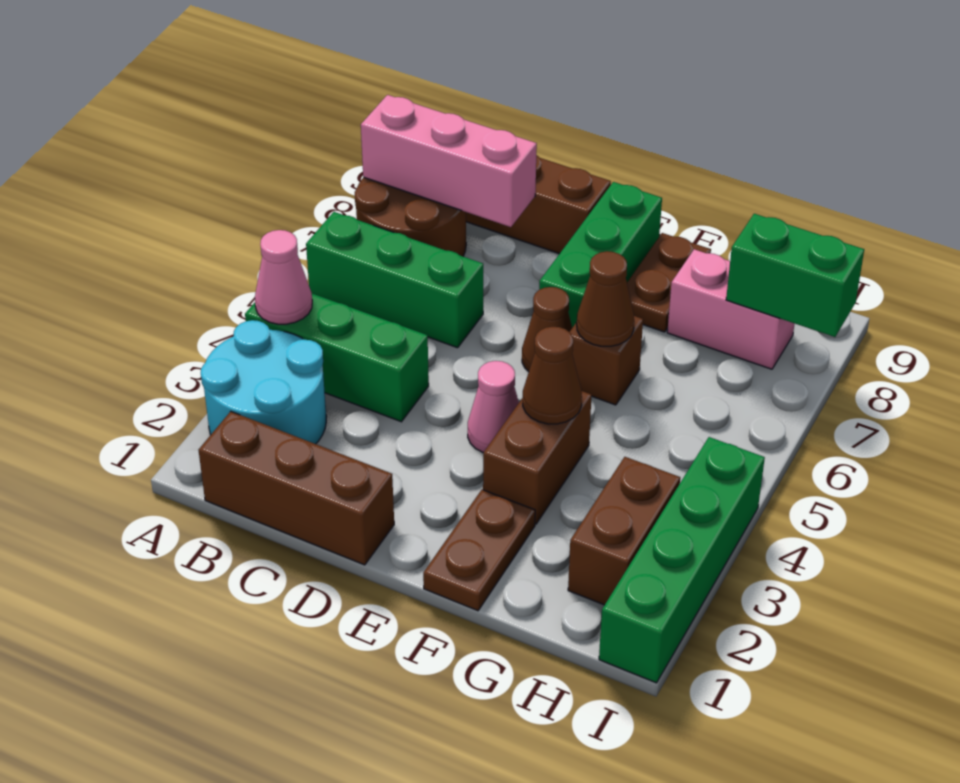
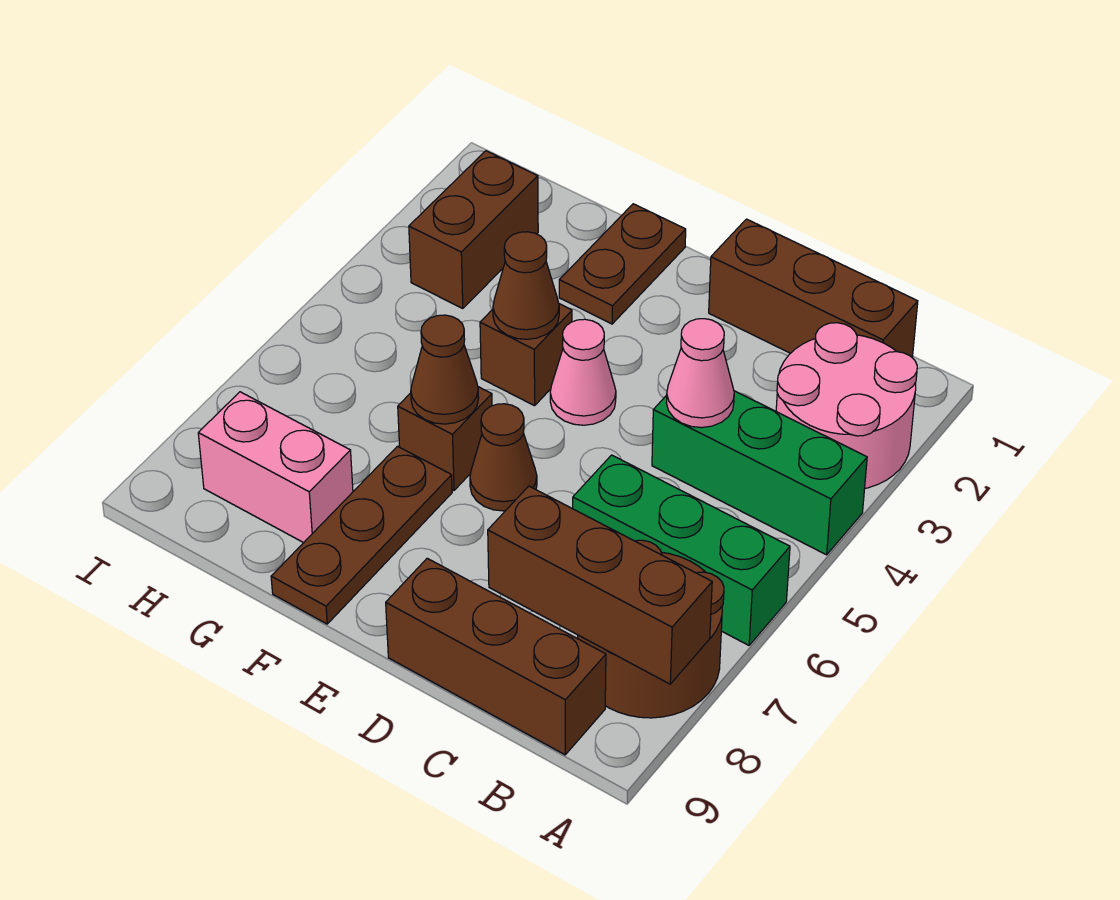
cyan round brick A2:B3 level 1 -> pink round brick A2:B3 level 1
pink cone A4 level 2 -> pink cone C4 level 2
pink brick A8:C8 level 2 -> brown brick A8:C8 level 2
green brick E7:E9 level 1 -> none
brown brick F3:F4 level 1 -> brown brick F4 level 1
brown plate F8:F9 level 1 -> brown plate F7:F9 level 1
green brick H8:I8 level 2 -> none
green brick I1:I4 level 1 -> none

